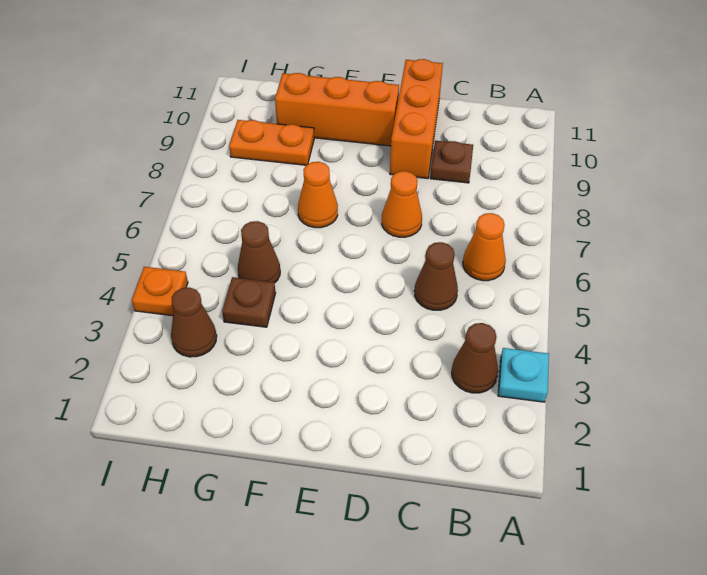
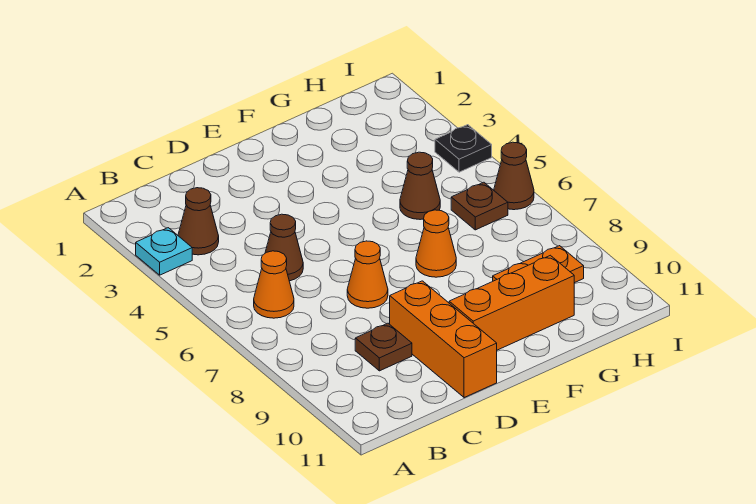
brown plate G4 level 1 -> brown plate H6 level 1
brown cone H3 level 1 -> brown cone I6 level 1
orange plate I4 level 1 -> black plate I4 level 1

